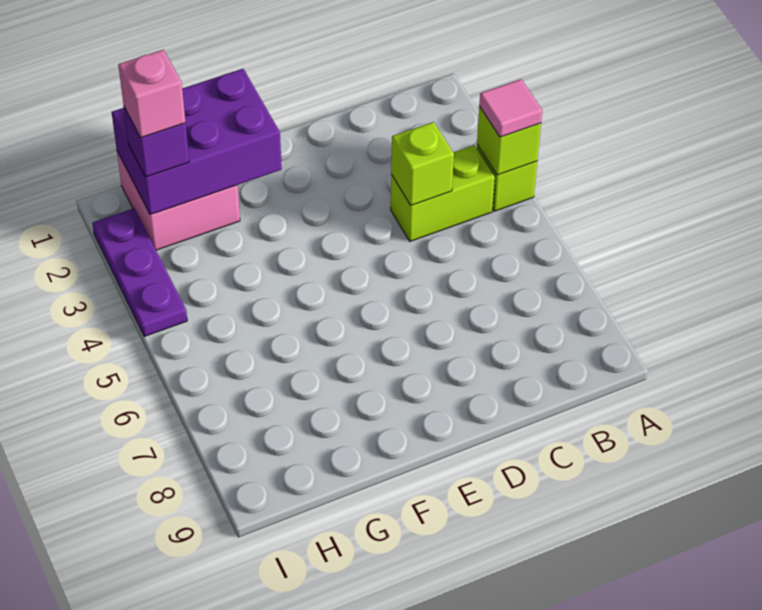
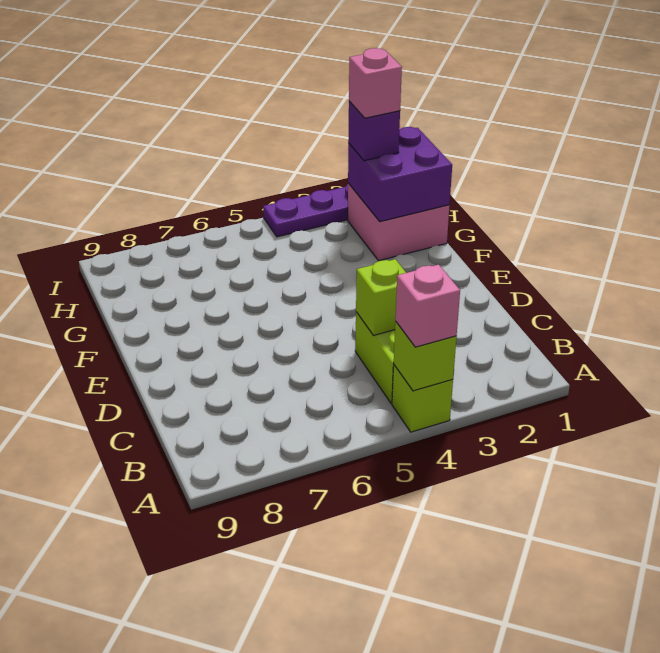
pink tile A4 level 3 -> pink brick A4 level 3
purple brick F1:H2 level 2 -> purple brick G1:H2 level 2

